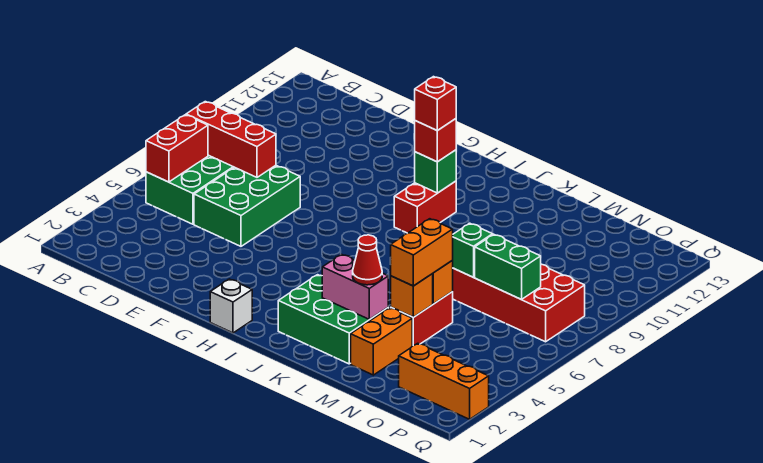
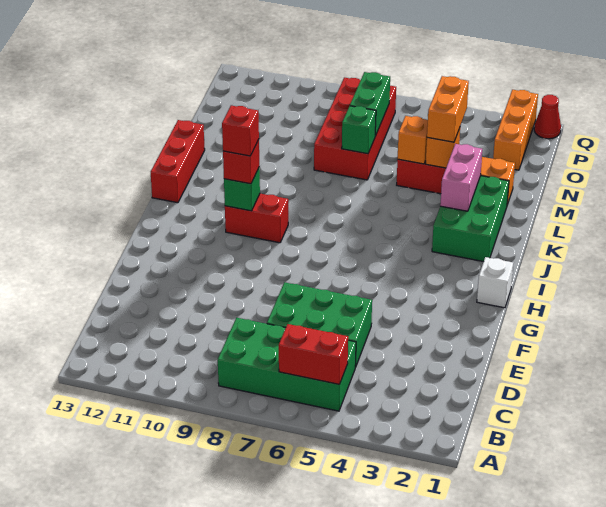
red brick B7:D7 level 2 -> red brick J13:L13 level 1
red cone L3 level 3 -> red cone Q1 level 1
orange brick M4:M5 level 3 -> orange brick M4:N4 level 3

